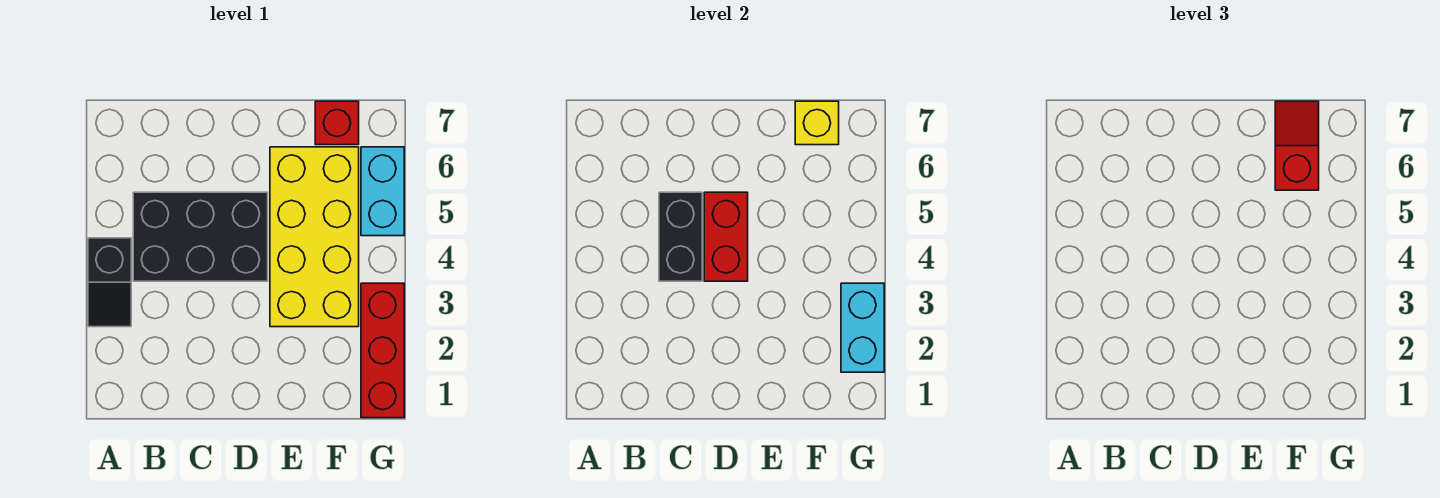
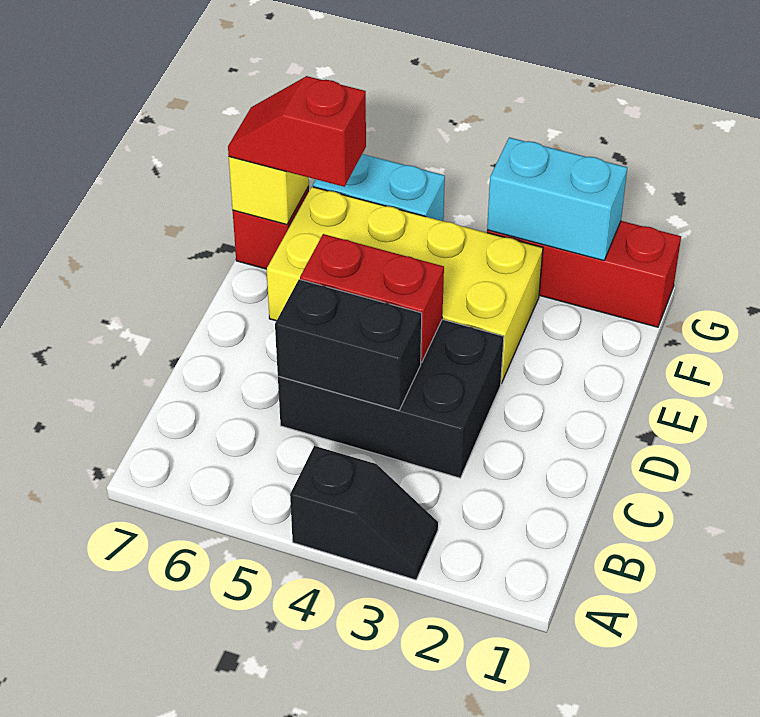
black brick B4:D5 level 1 -> black brick C3:D5 level 1

